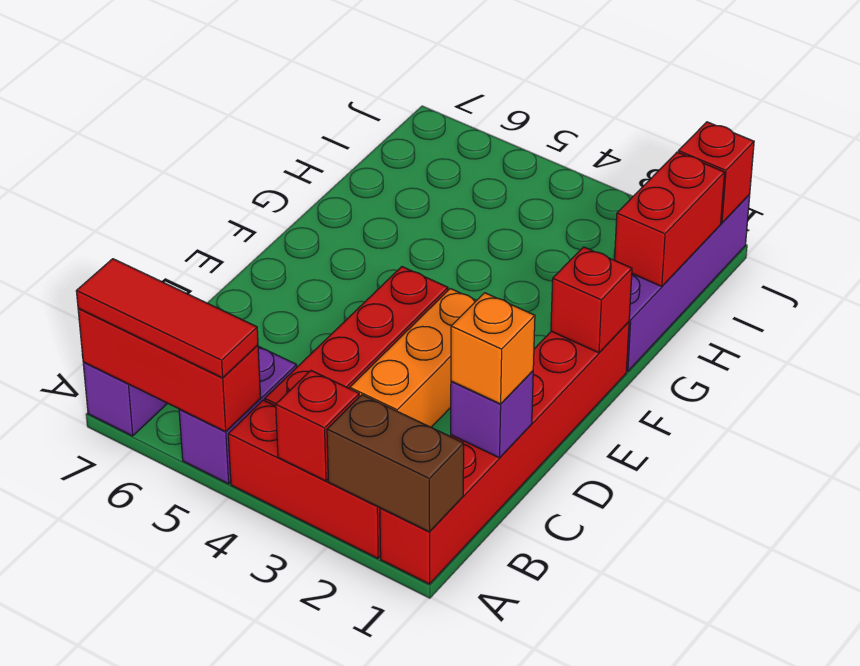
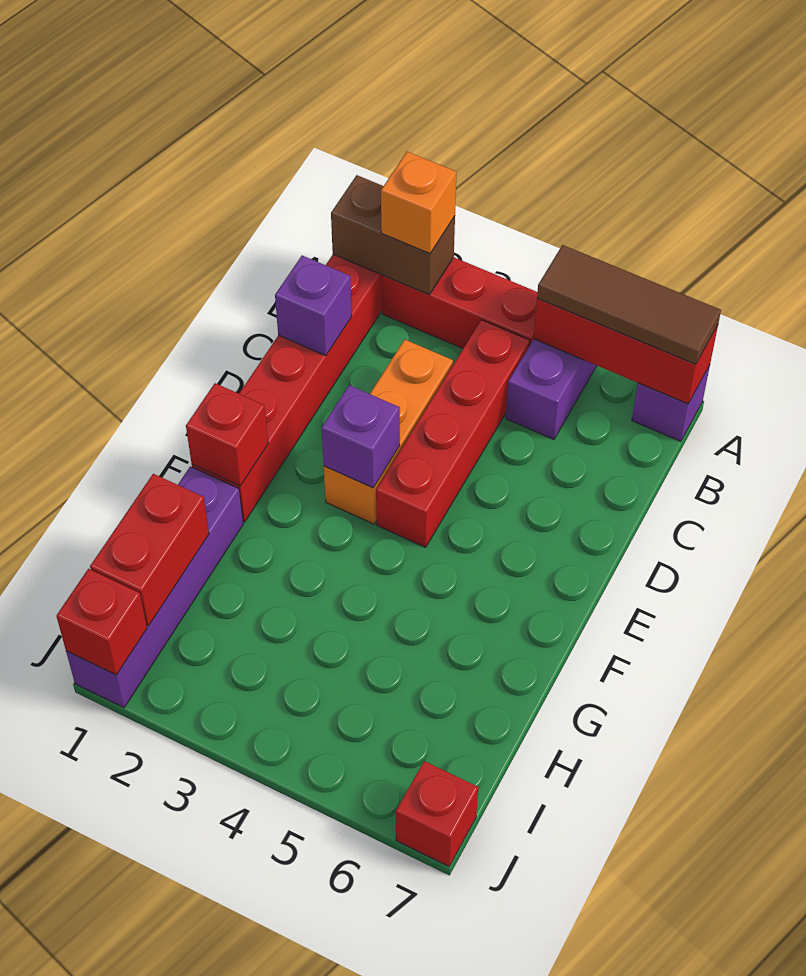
red brick A3 level 2 -> red brick J7 level 1
red tile A5:A7 level 3 -> brown tile A5:A7 level 3
orange brick C1 level 3 -> orange brick A2 level 3
none -> purple brick E3 level 2

